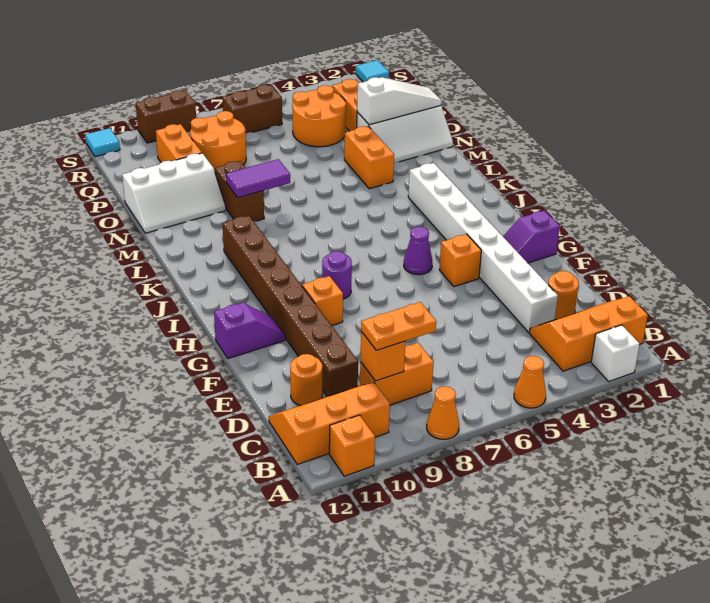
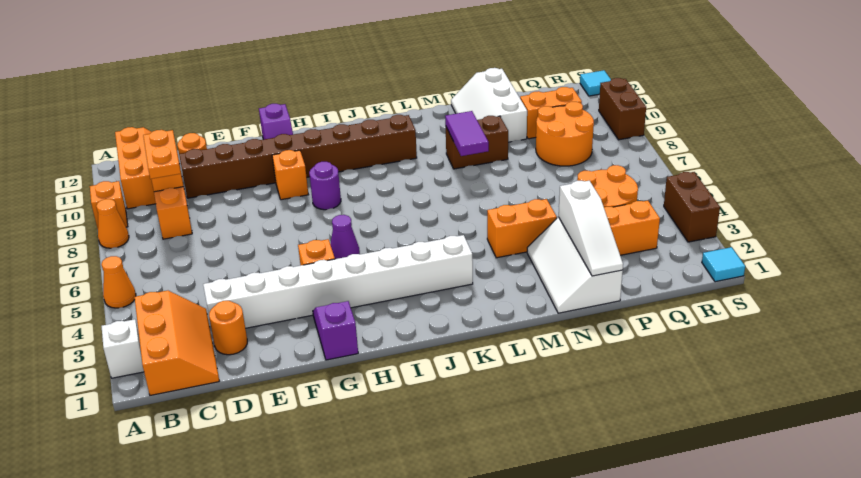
orange brick A11 level 1 -> orange brick A9 level 1
brown brick R6:R7 level 1 -> brown brick S3:S4 level 1

